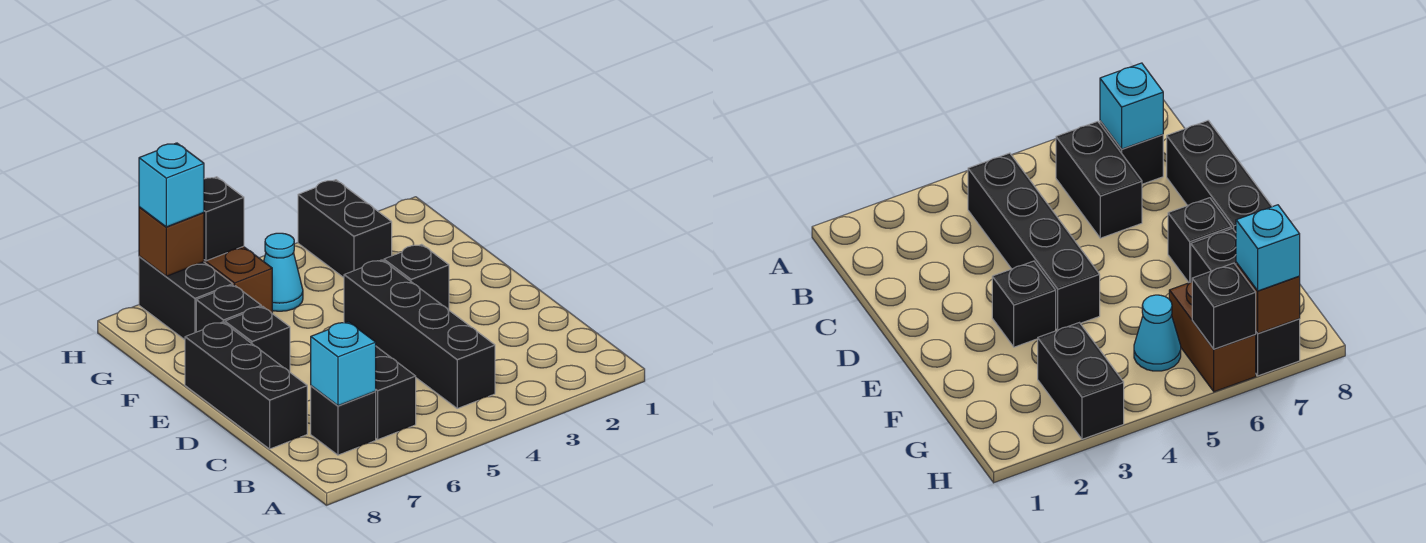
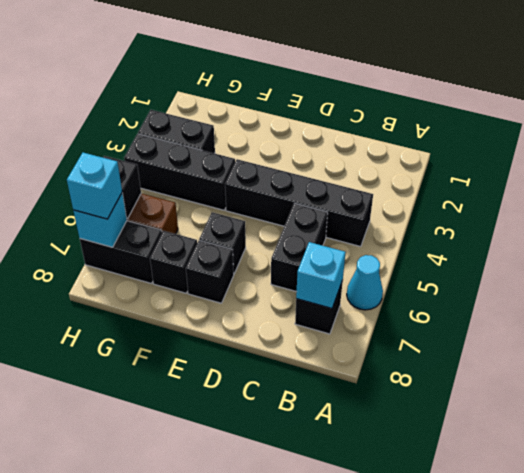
black brick B6:C6 level 1 -> black brick C5:C6 level 1
black brick C8:E8 level 1 -> black brick F4:H4 level 1
black brick E3 level 1 -> black brick E6 level 1
cyan cone G5 level 1 -> cyan cone A6 level 1
brown brick H7 level 2 -> cyan brick H7 level 2

